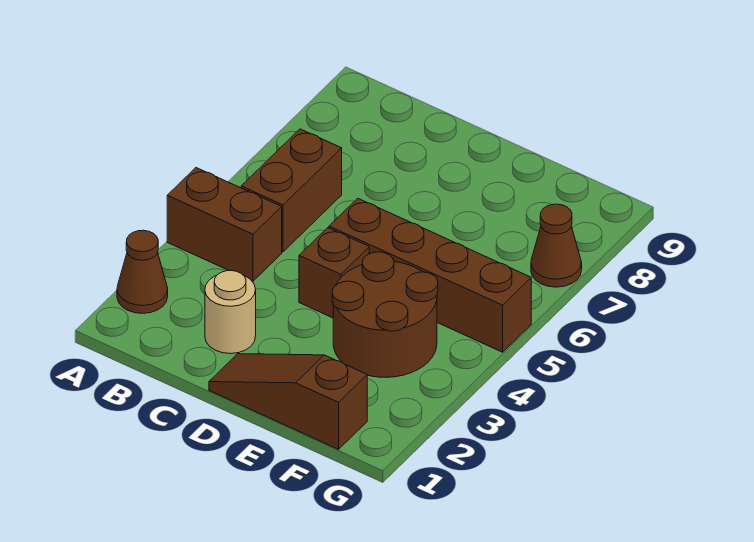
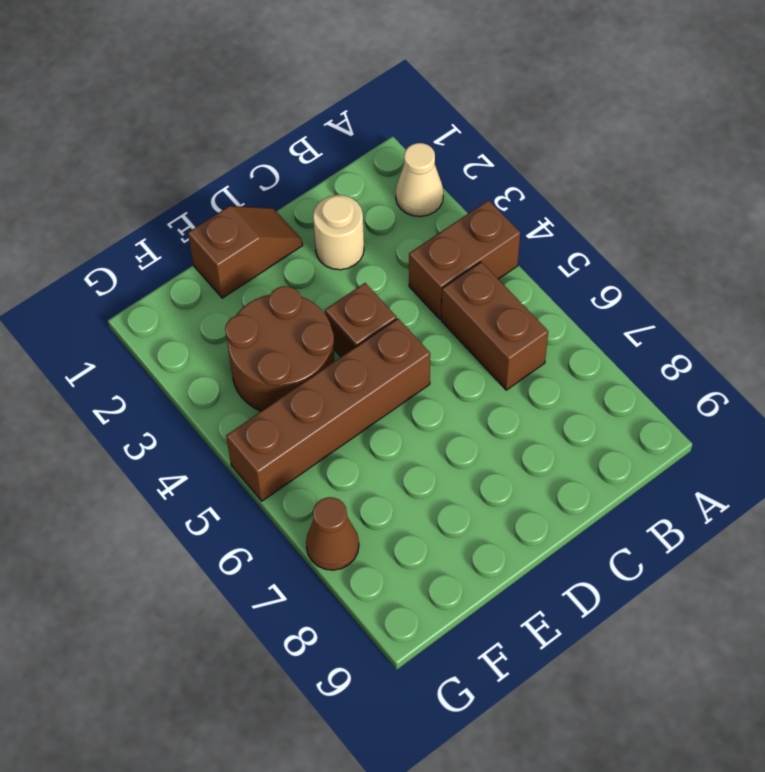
brown cone A2 level 1 -> tan cone A2 level 1
brown slope D1:F1 level 1 top F -> brown slope D1:E1 level 1 top E

